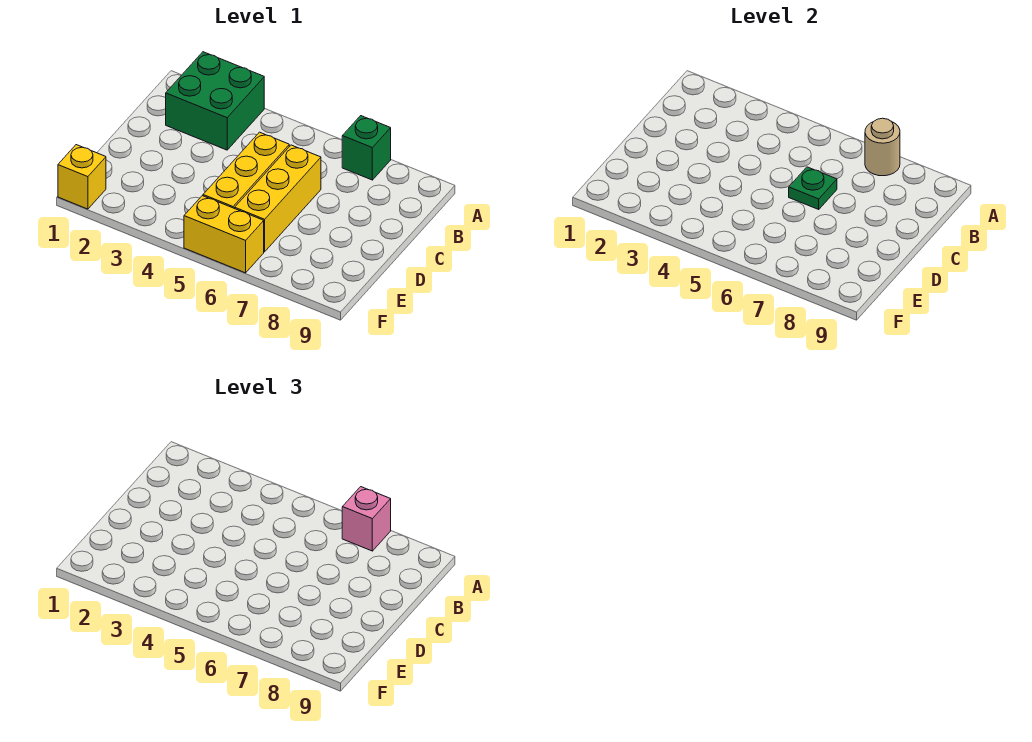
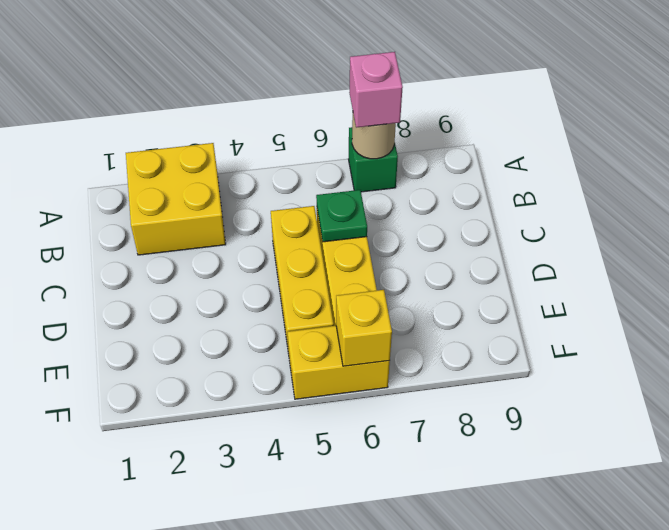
green brick A2:B3 level 1 -> yellow brick A2:B3 level 1
yellow brick F1 level 1 -> yellow brick F6 level 2

